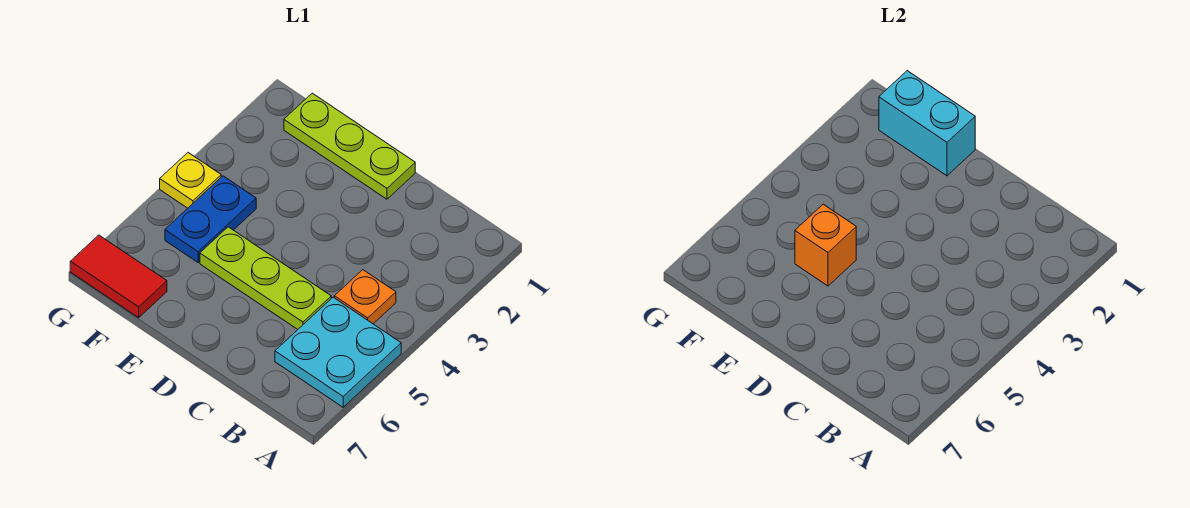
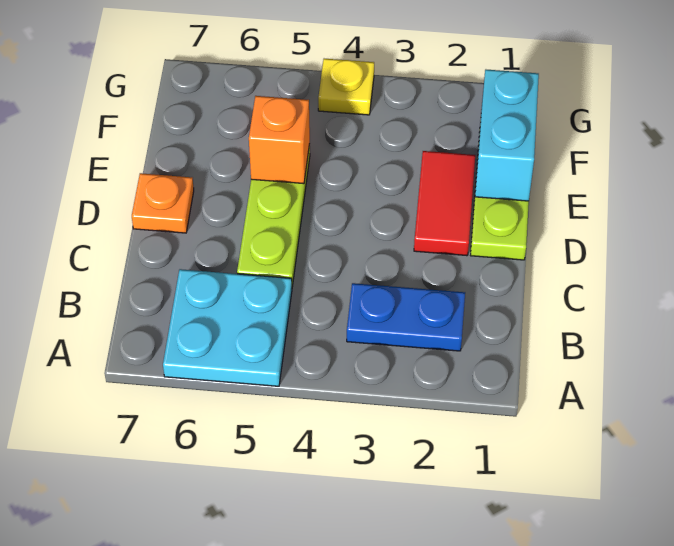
orange plate B4 level 1 -> orange plate D7 level 1
blue plate F4:F5 level 1 -> blue plate B2:B3 level 1
red tile F7:G7 level 1 -> red tile D2:E2 level 1

